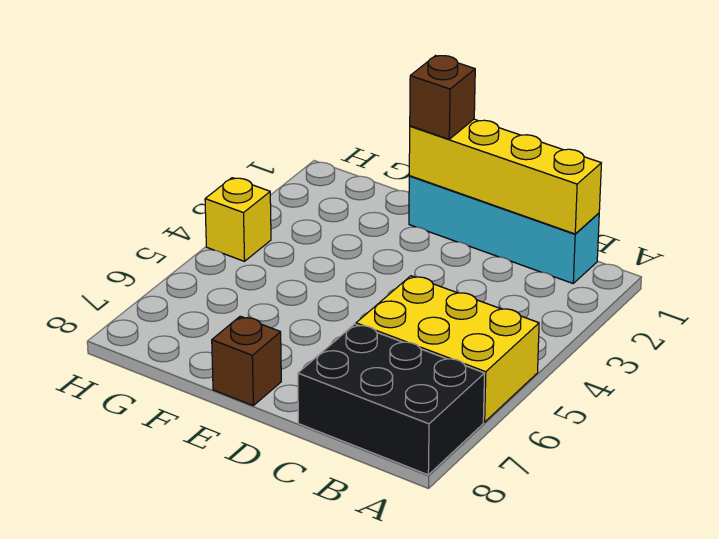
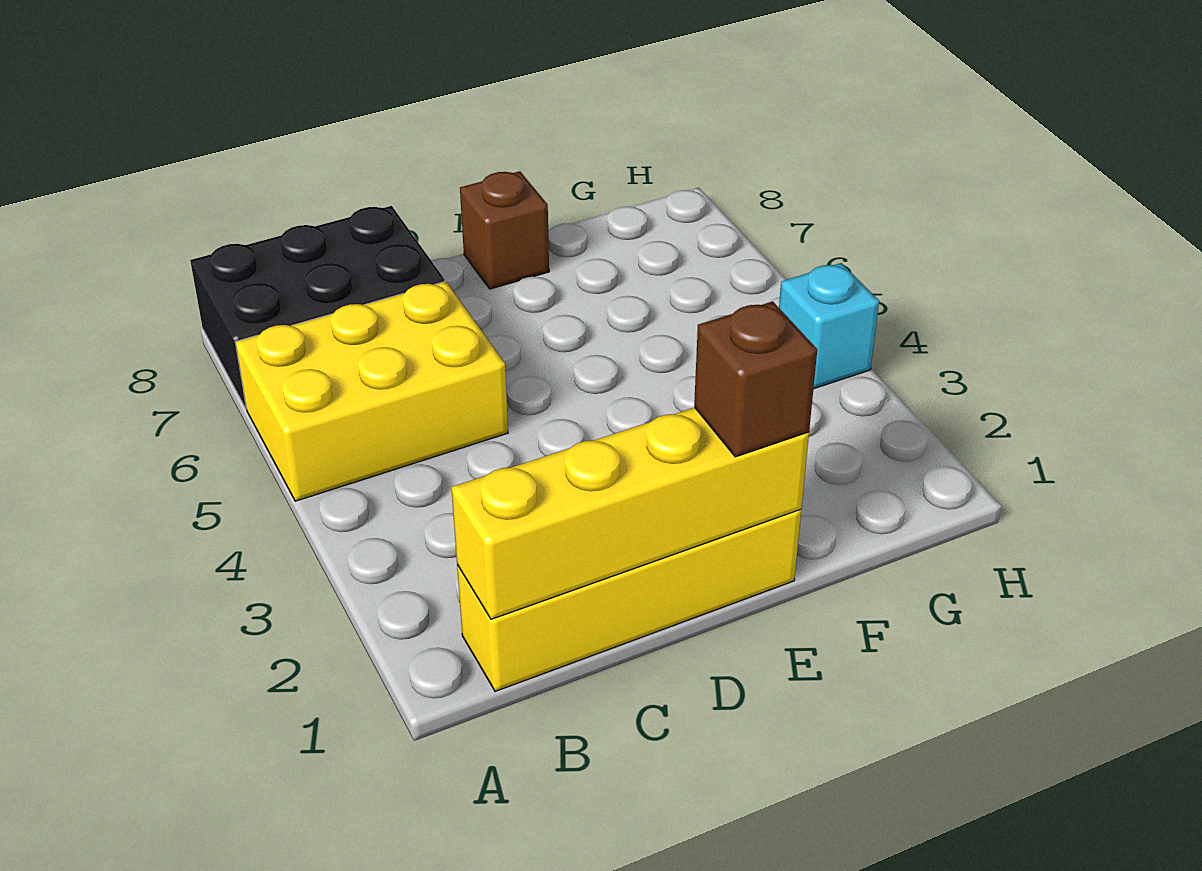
cyan brick B1:E1 level 1 -> yellow brick B1:E1 level 1
yellow brick H4 level 1 -> cyan brick H4 level 1

